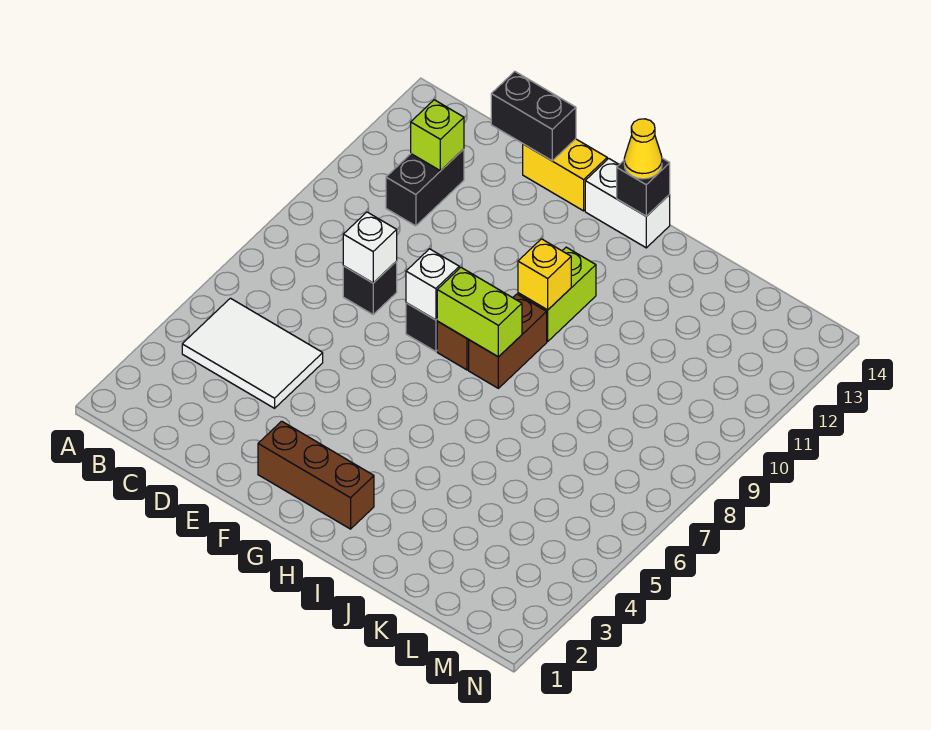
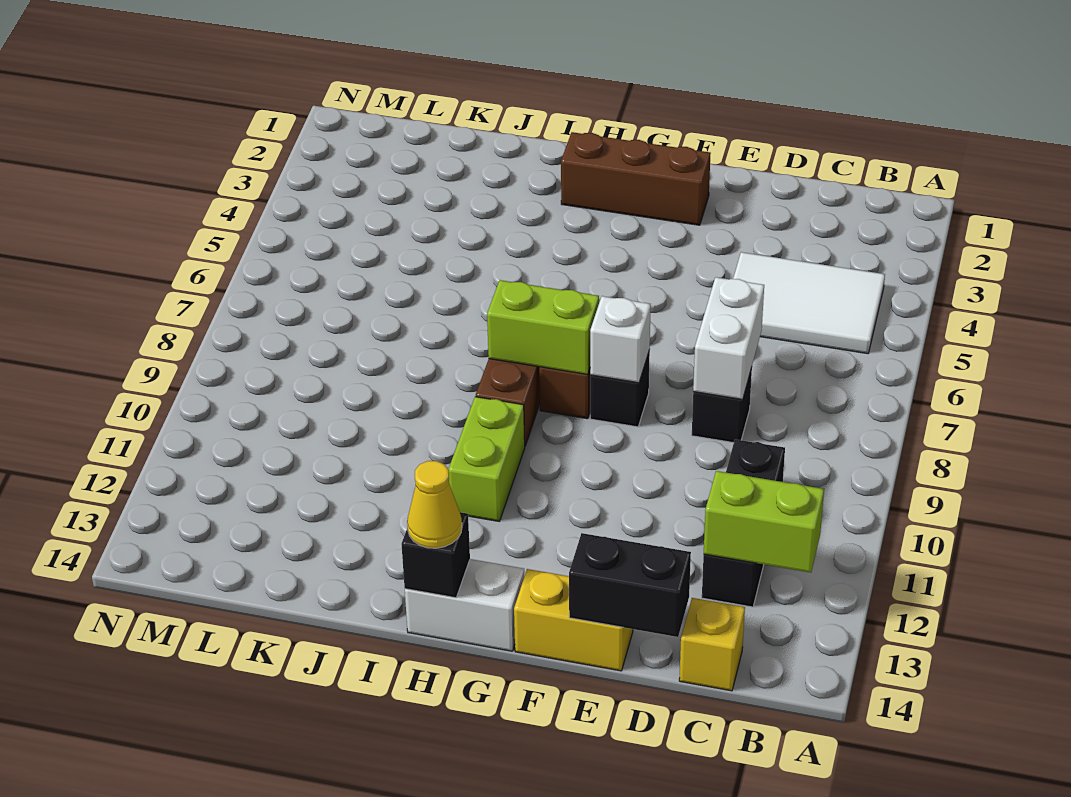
black brick C11:C12 level 1 -> black brick C10:C12 level 1
lime brick C12 level 2 -> lime brick B12:C12 level 2
white brick D8 level 2 -> white brick D7:D8 level 2
yellow brick H10 level 2 -> yellow brick C14 level 1

